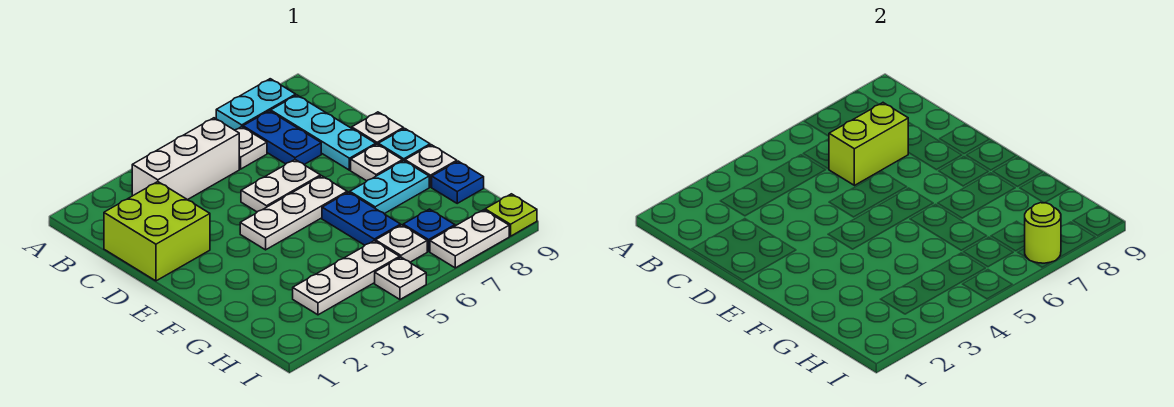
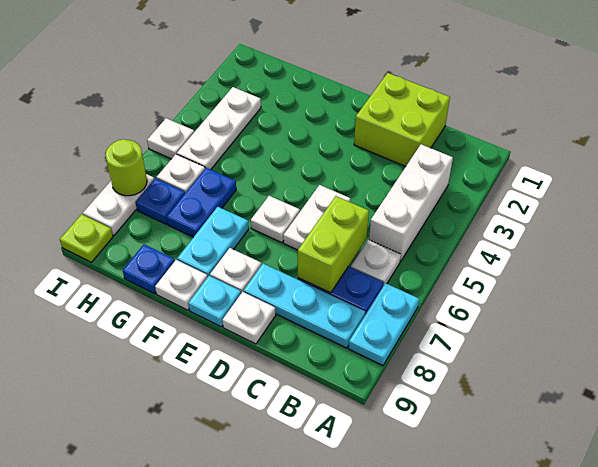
white plate E4:E6 level 1 -> white plate E6 level 1
blue plate F6:G6 level 1 -> blue plate G6:G7 level 1

